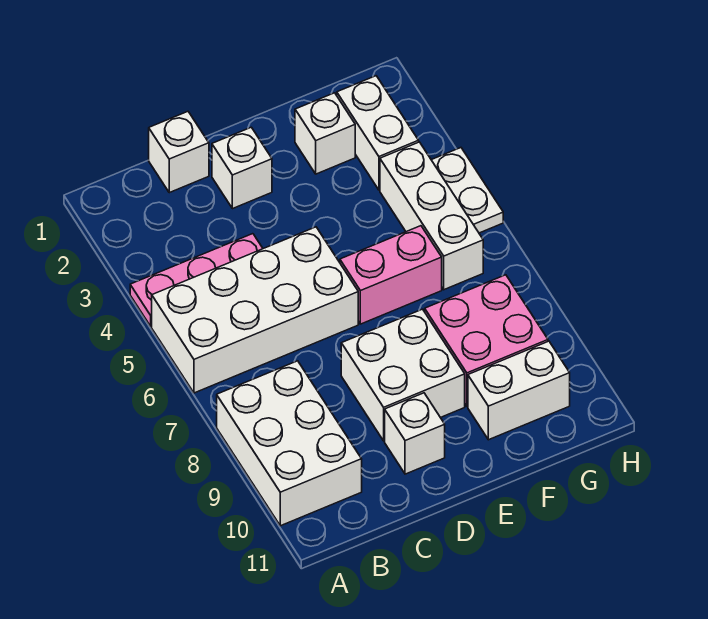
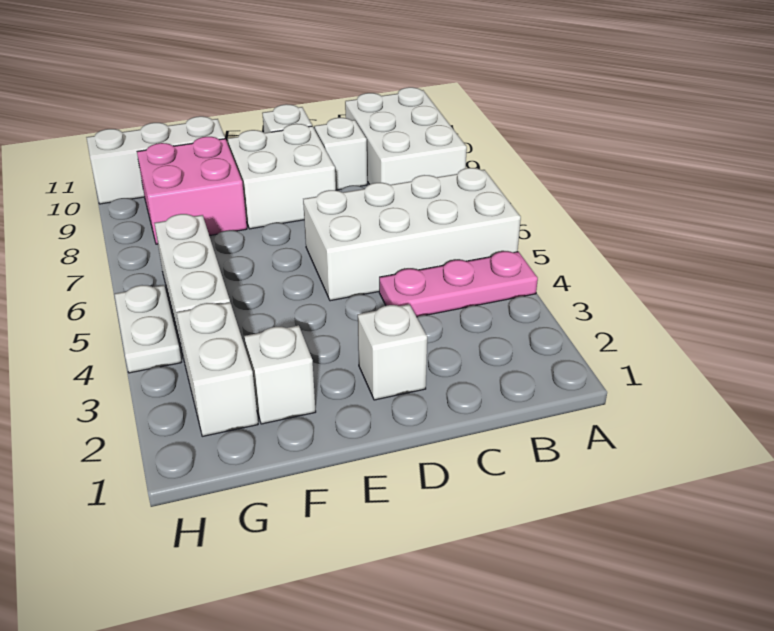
white brick C1 level 1 -> white brick C9 level 1
pink brick E6:F6 level 1 -> none
white brick F10:G10 level 1 -> white brick F10:H10 level 1

